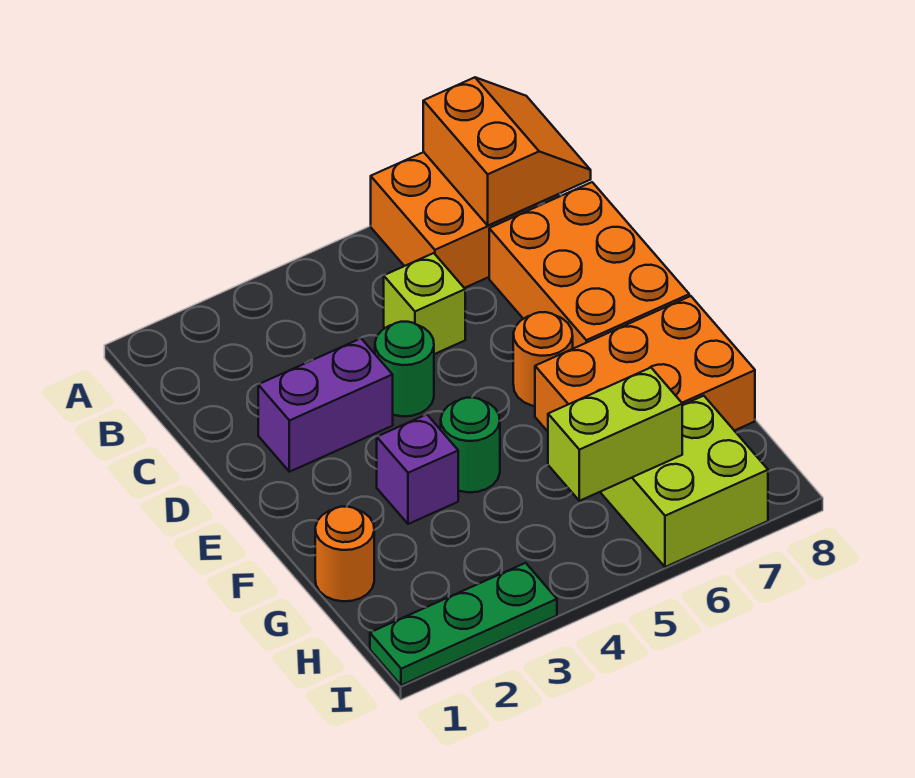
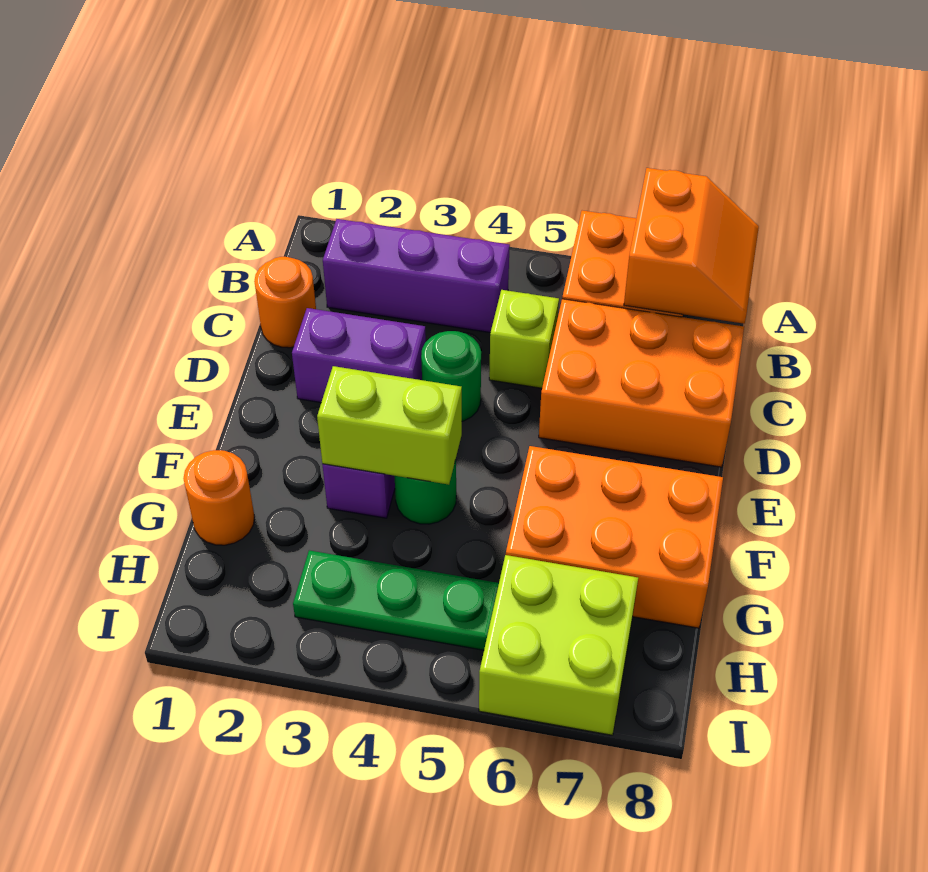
none -> purple brick B2:B4 level 1
orange brick C7:E8 level 1 -> orange brick C6:D8 level 1
orange round brick E6 level 1 -> orange round brick C1 level 1
lime brick H5:H6 level 2 -> lime brick F3:F4 level 2
green plate I1:I3 level 1 -> green plate H3:H5 level 1

